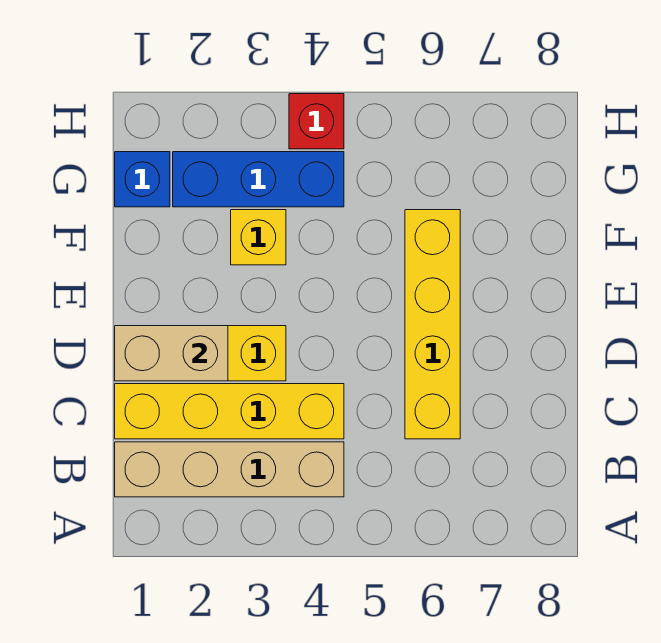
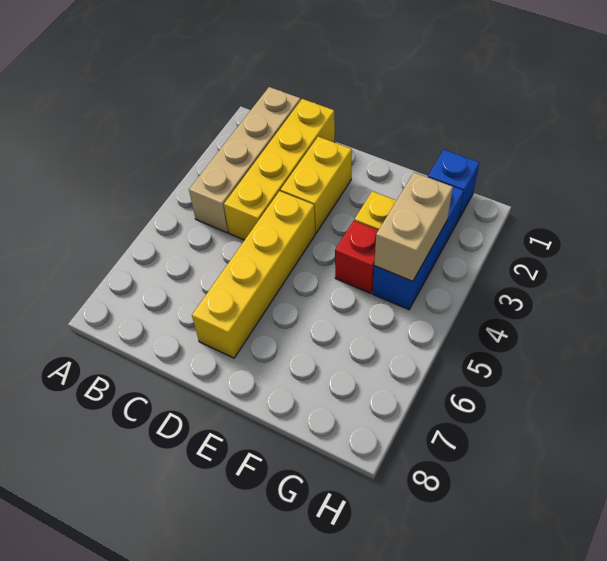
yellow brick C6:F6 level 1 -> yellow brick D4:D7 level 1
tan brick D1:D2 level 2 -> tan brick G3:G4 level 2
red brick H4 level 1 -> red brick F4 level 1

